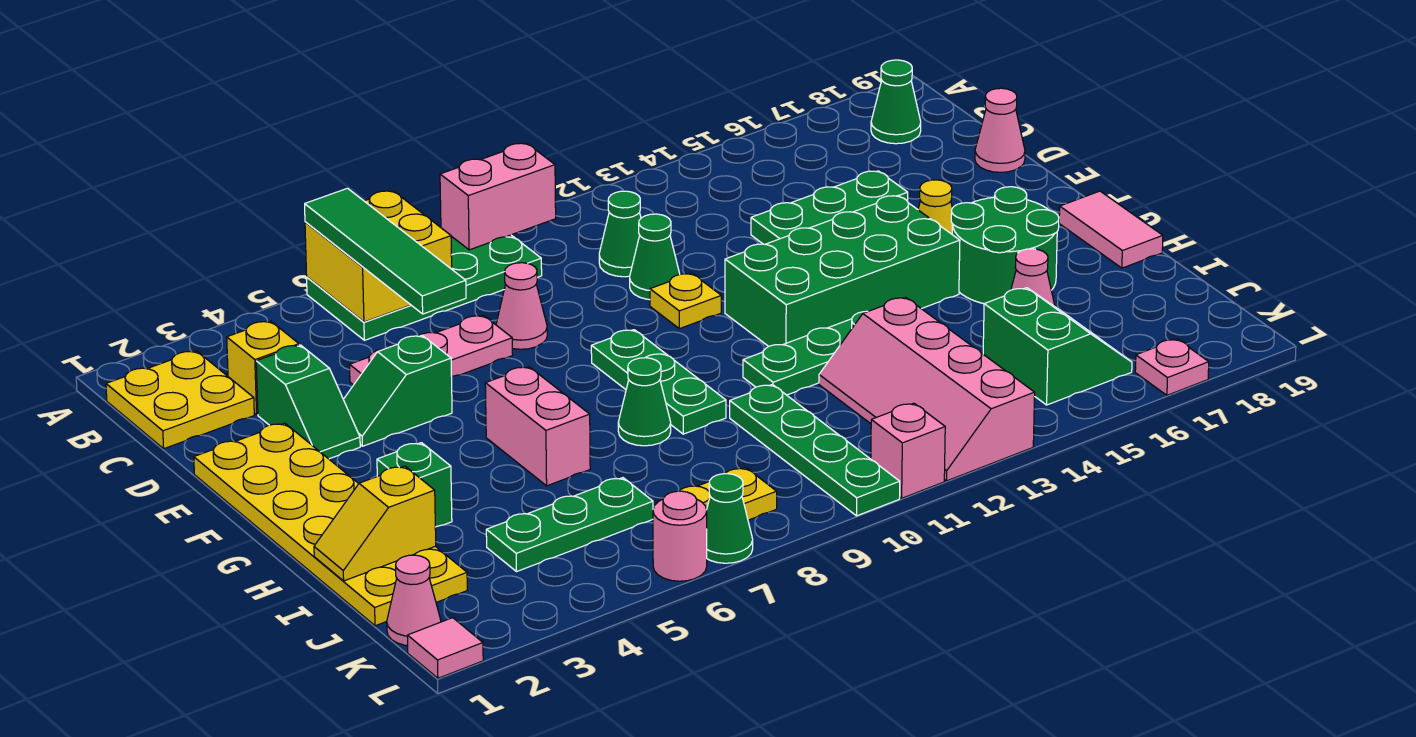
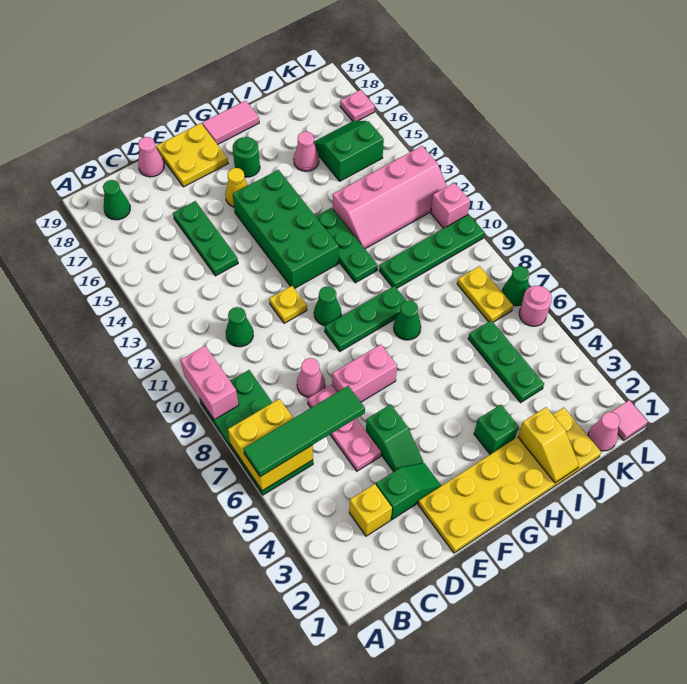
yellow plate B1:C2 level 1 -> yellow plate E18:F19 level 1
green cone D11 level 1 -> green cone F10 level 1
pink brick G6:H6 level 1 -> pink brick E7:F7 level 1
green round brick G16:H17 level 1 -> green round brick G17 level 1

